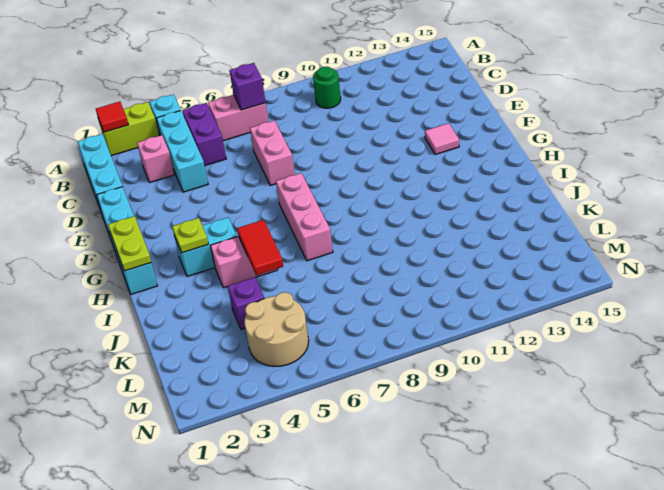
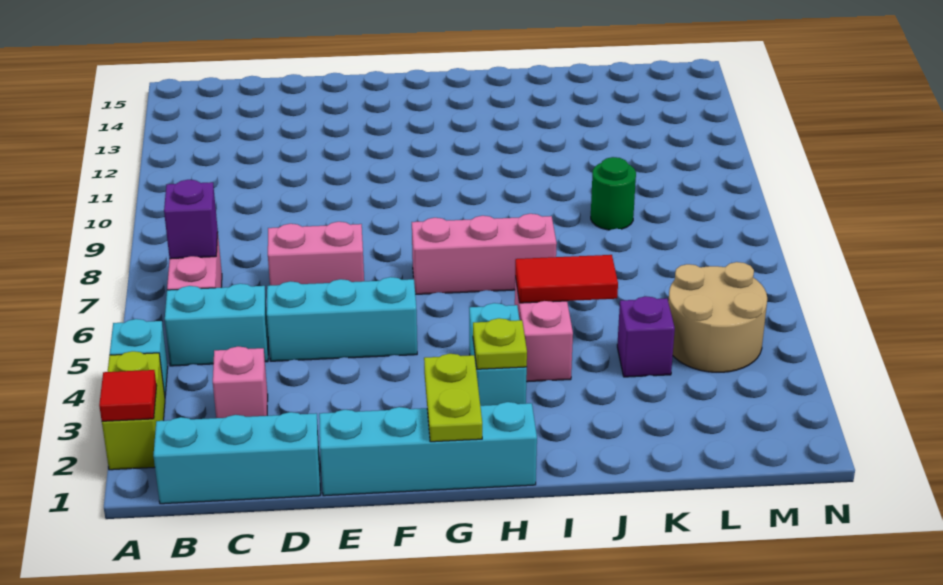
cyan brick B4:D4 level 1 -> cyan brick D5:F5 level 1
purple brick B5:C5 level 1 -> cyan brick B5:C5 level 1
green round brick B10 level 1 -> green round brick K9 level 1
pink tile F13 level 1 -> none
lime plate G1:H1 level 2 -> lime plate G1:G2 level 2

